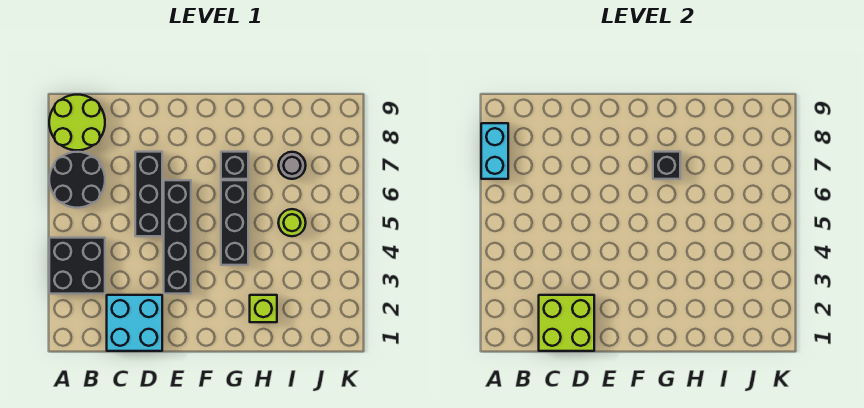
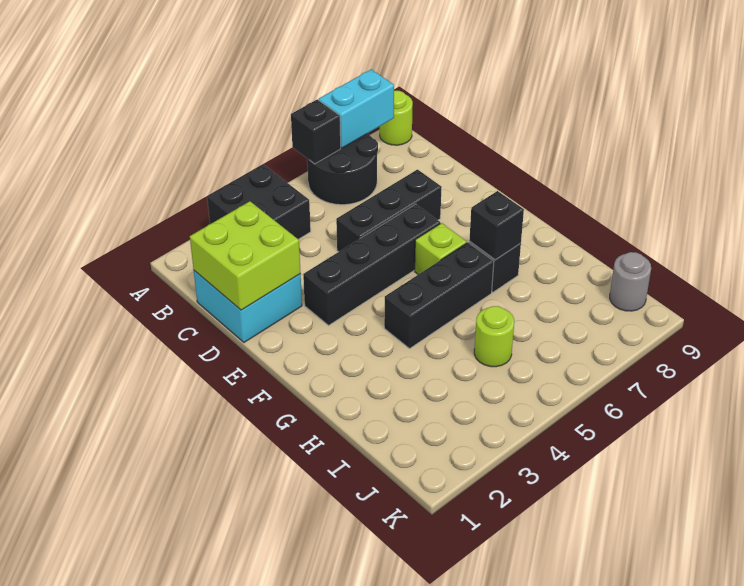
none -> black brick A6 level 2
lime round brick A8:B9 level 1 -> lime round brick A9 level 1
lime brick H2 level 1 -> lime brick F6 level 1
grey round brick I7 level 1 -> grey round brick J9 level 1

